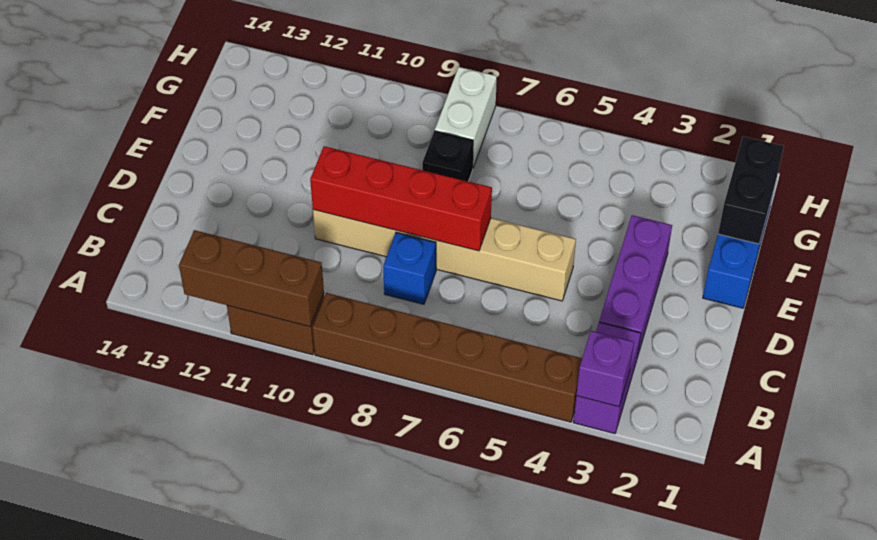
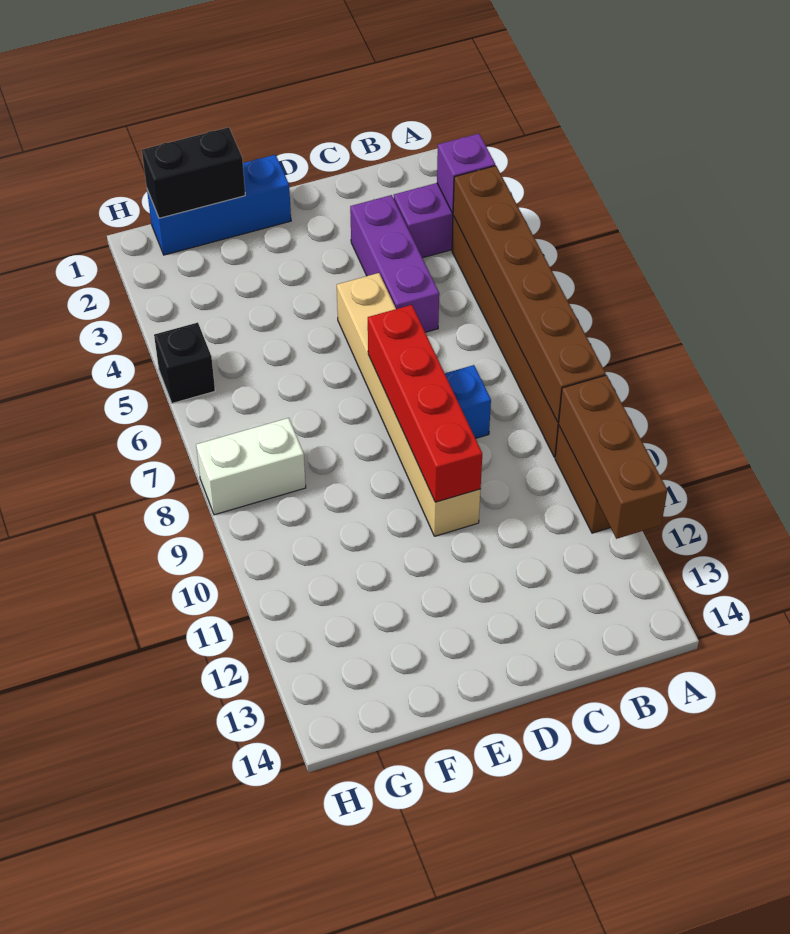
none -> brown brick A4:A9 level 2
purple brick C3:E3 level 1 -> purple brick C3:C5 level 1
black brick F8 level 1 -> black brick H5 level 1

